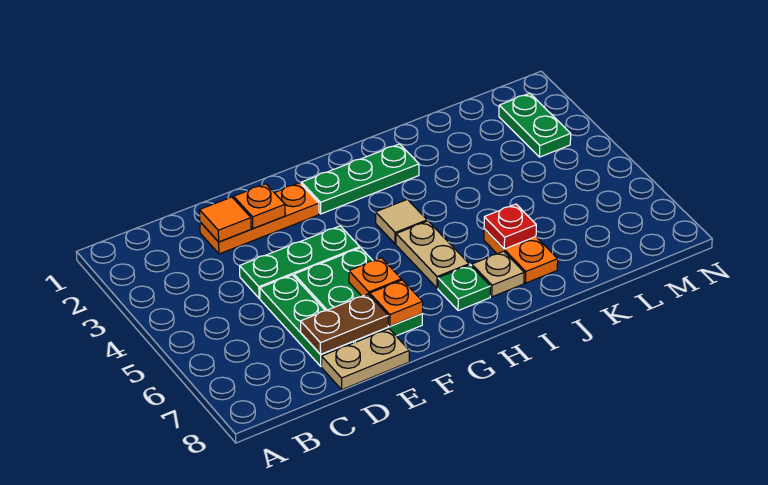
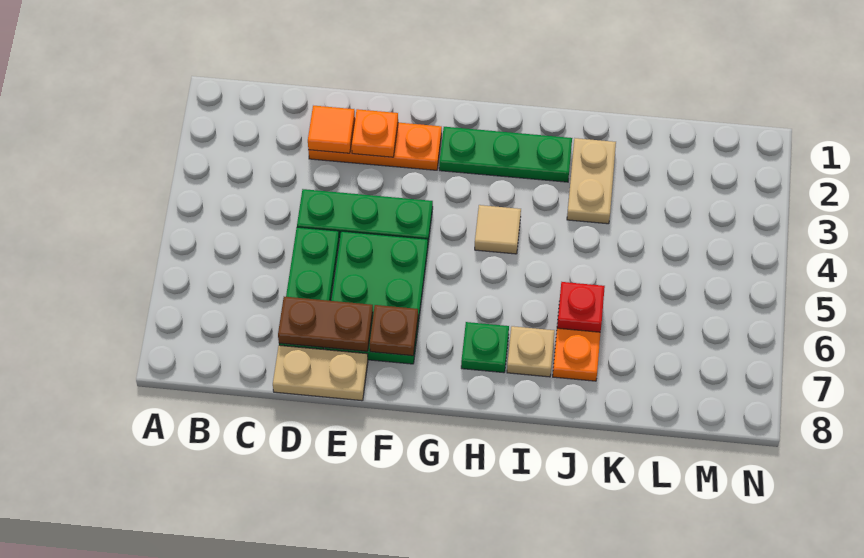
orange plate F6 level 2 -> none
orange plate F7 level 2 -> brown plate F7 level 2
tan plate H5:H6 level 1 -> tan plate J2:J3 level 1
green plate M2:M3 level 1 -> none

